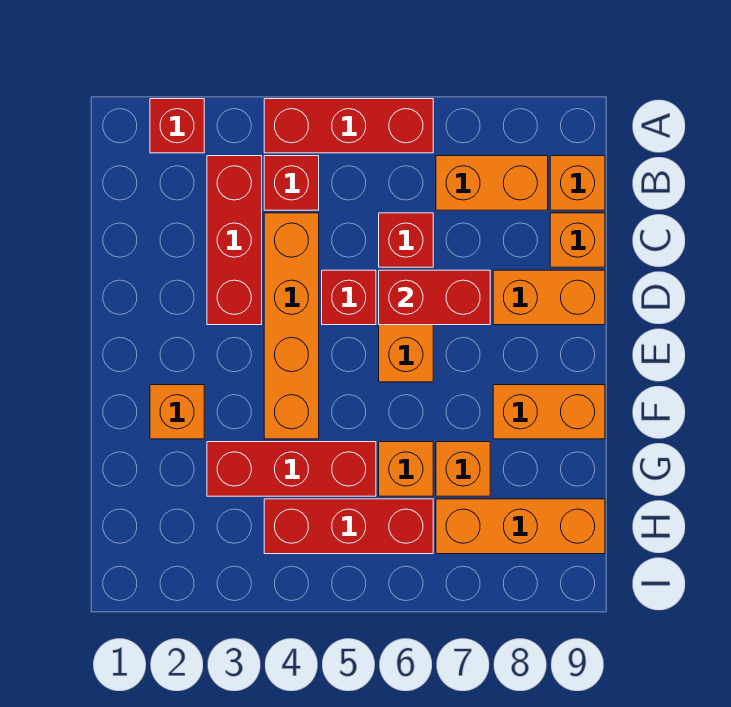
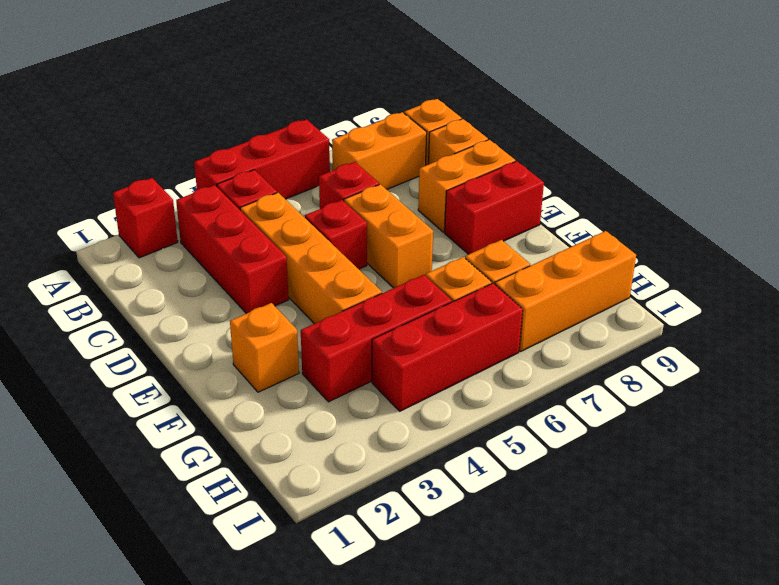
red brick D6:D7 level 2 -> red brick E8:E9 level 1
orange brick F8:F9 level 1 -> none

